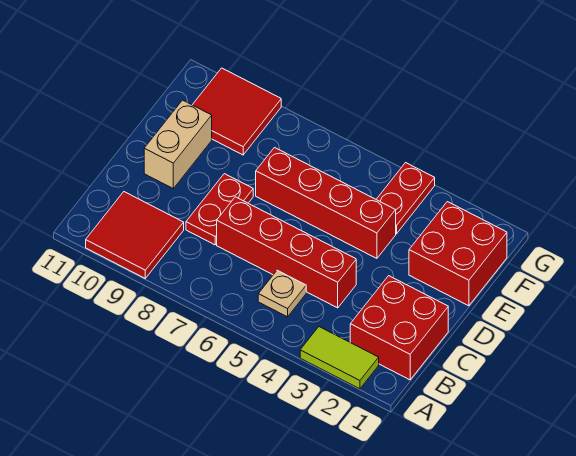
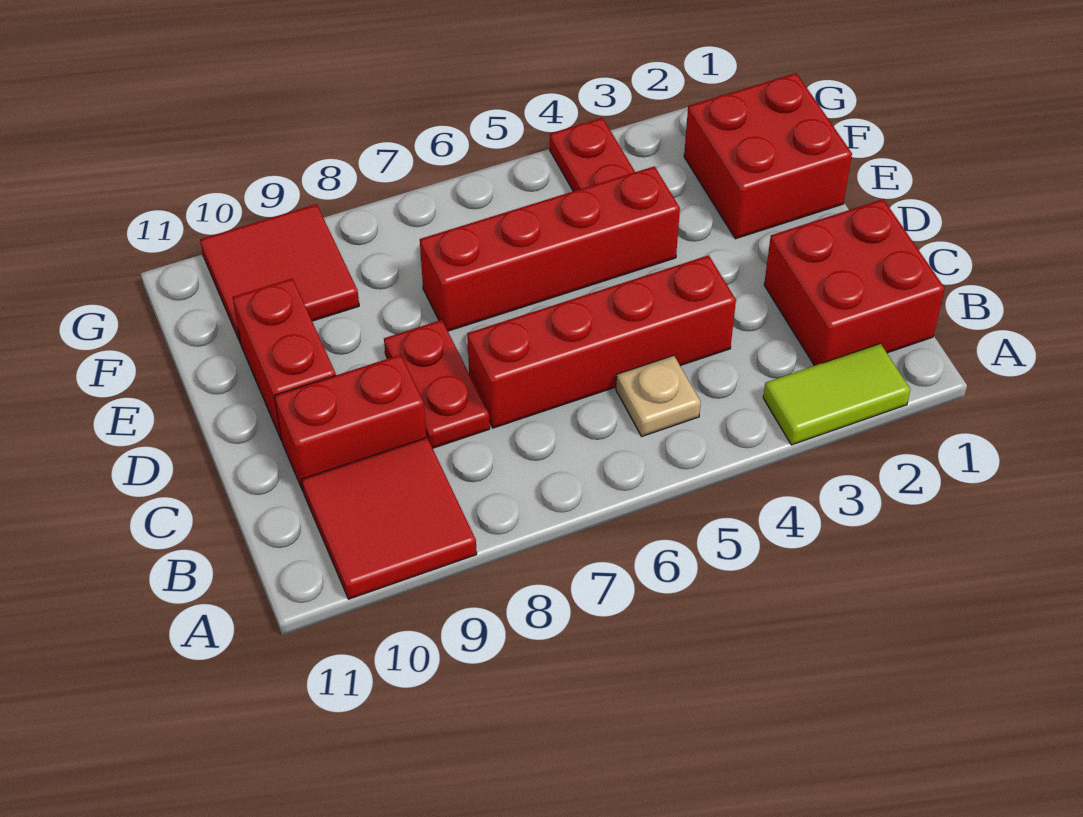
none -> red brick C9:C10 level 1
tan brick D10:E10 level 1 -> red brick D10:E10 level 1

